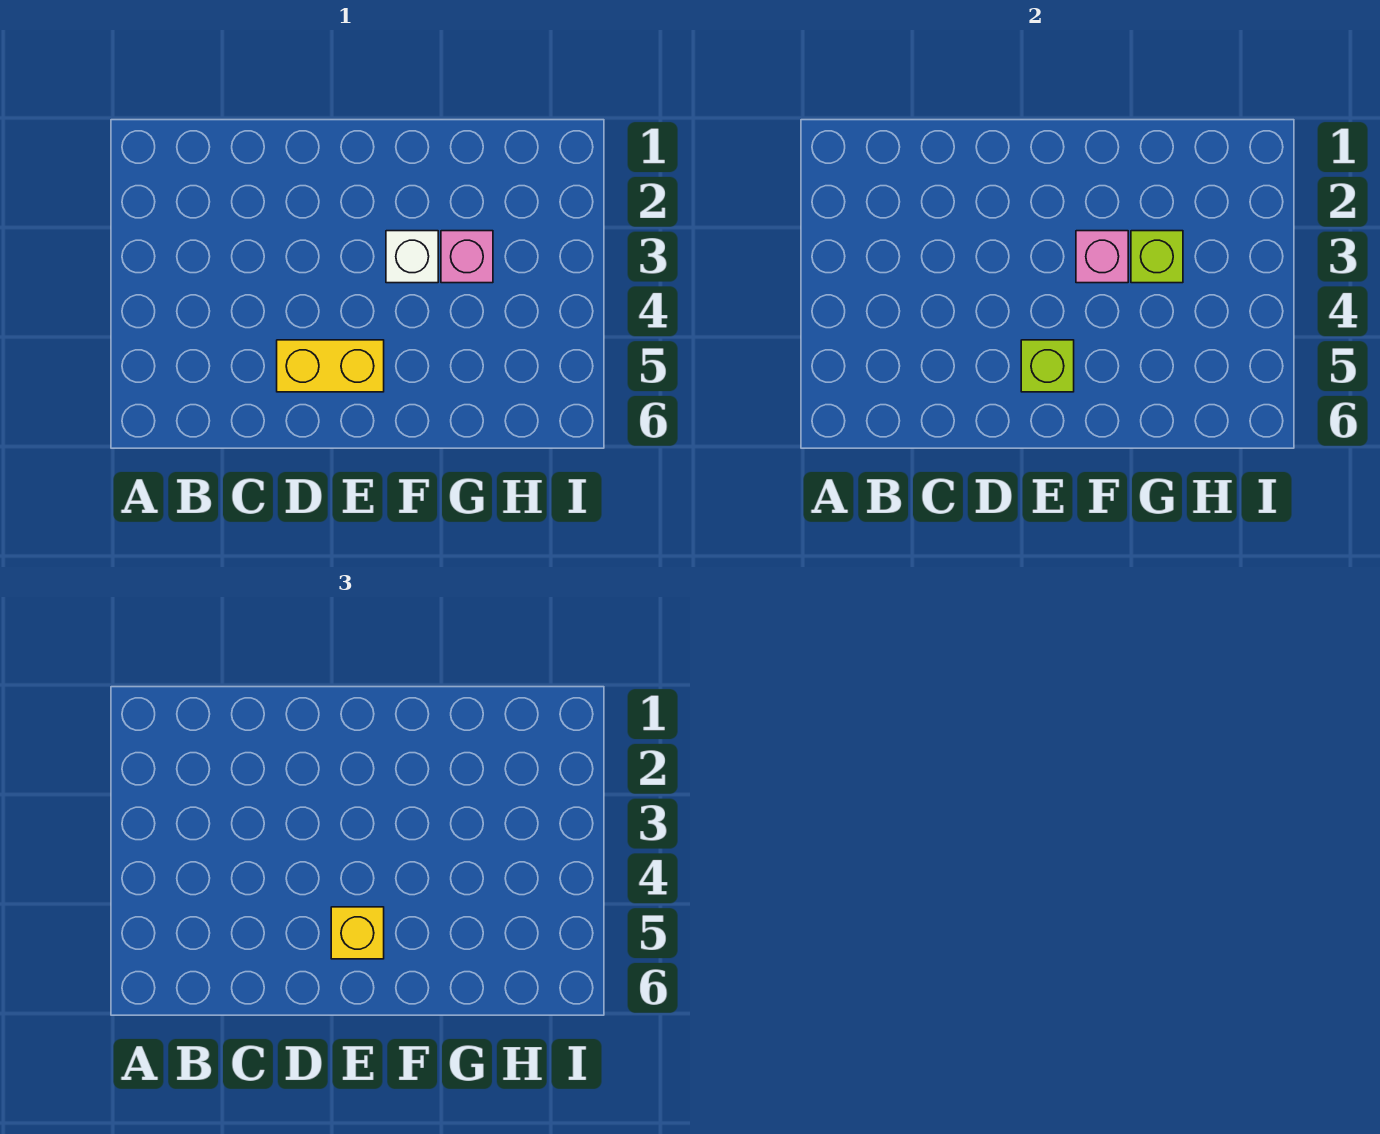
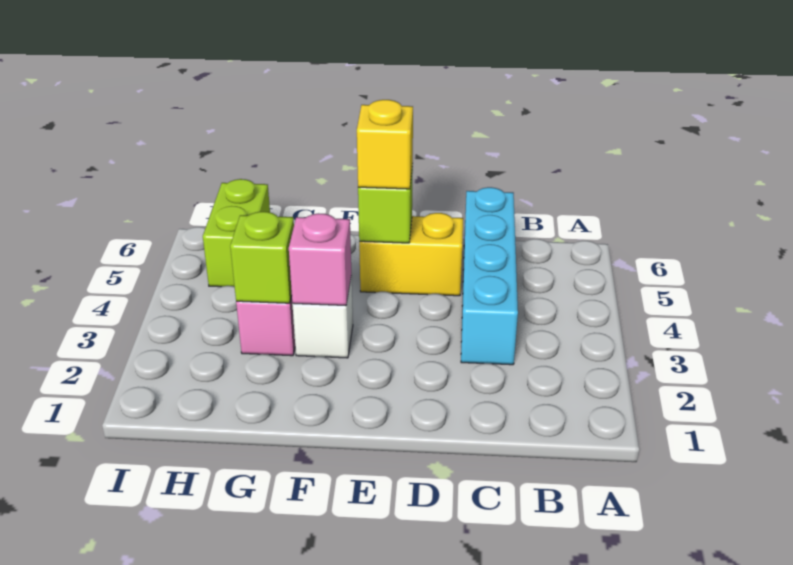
none -> cyan brick C3:C6 level 1
none -> lime brick H5:H6 level 1

